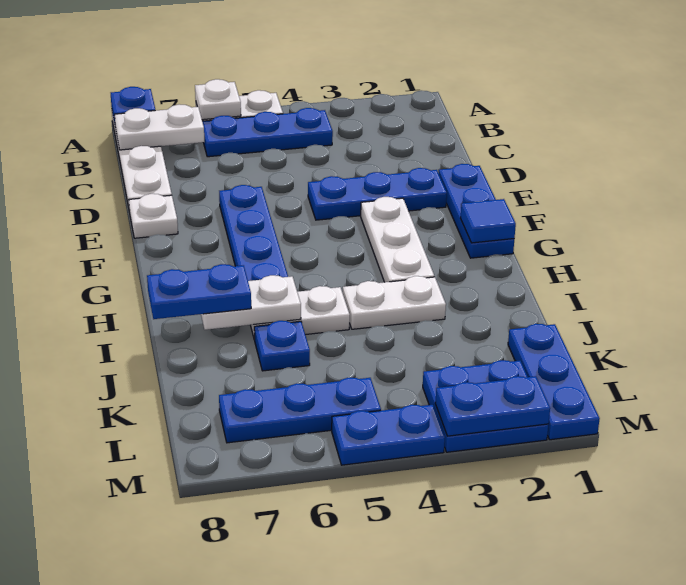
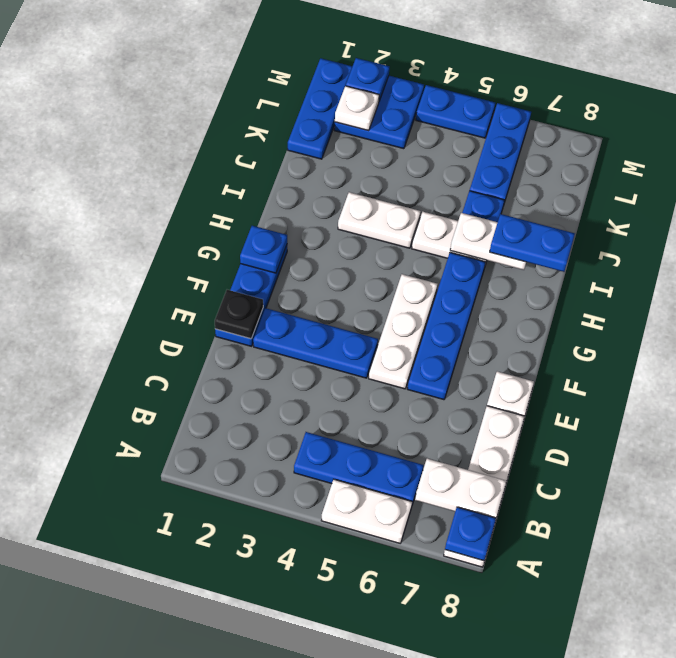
white plate A6 level 2 -> white plate L2 level 2
none -> black plate E1 level 2
white plate F3:H3 level 1 -> white plate E5:G5 level 1
blue tile G1 level 2 -> blue plate G1 level 2
blue plate L5:L7 level 1 -> blue plate K6:M6 level 1
blue plate M2:M3 level 2 -> blue plate M2 level 2

